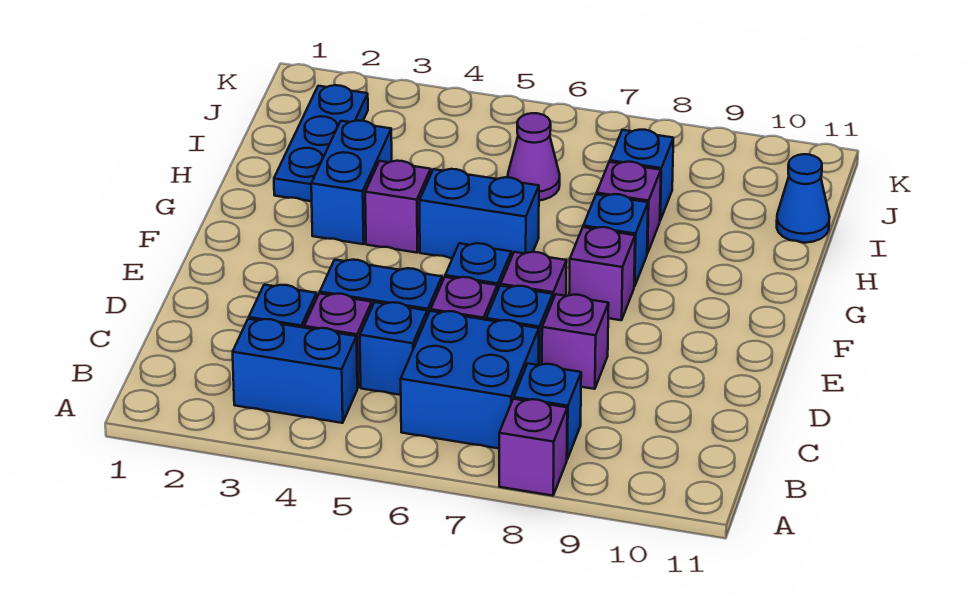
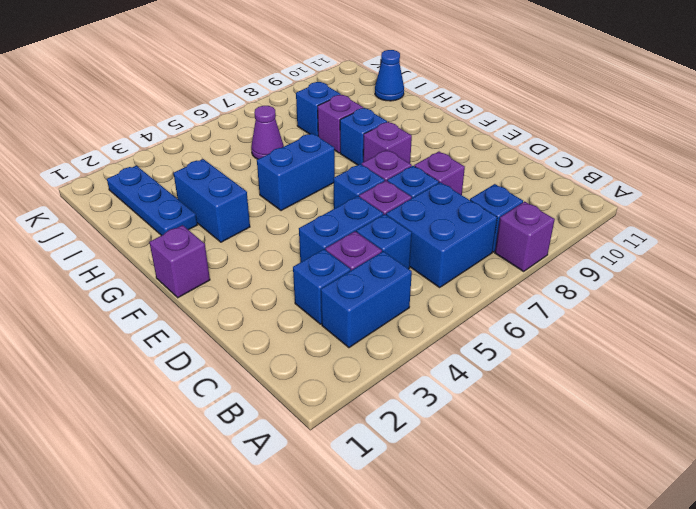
purple brick G4 level 1 -> purple brick F1 level 1

